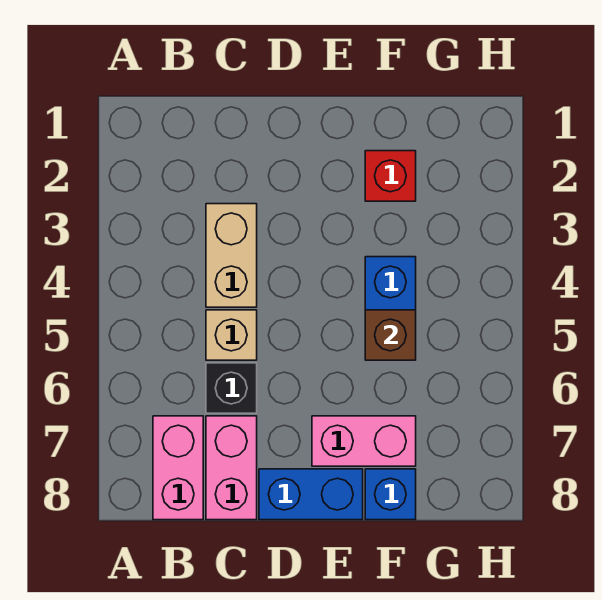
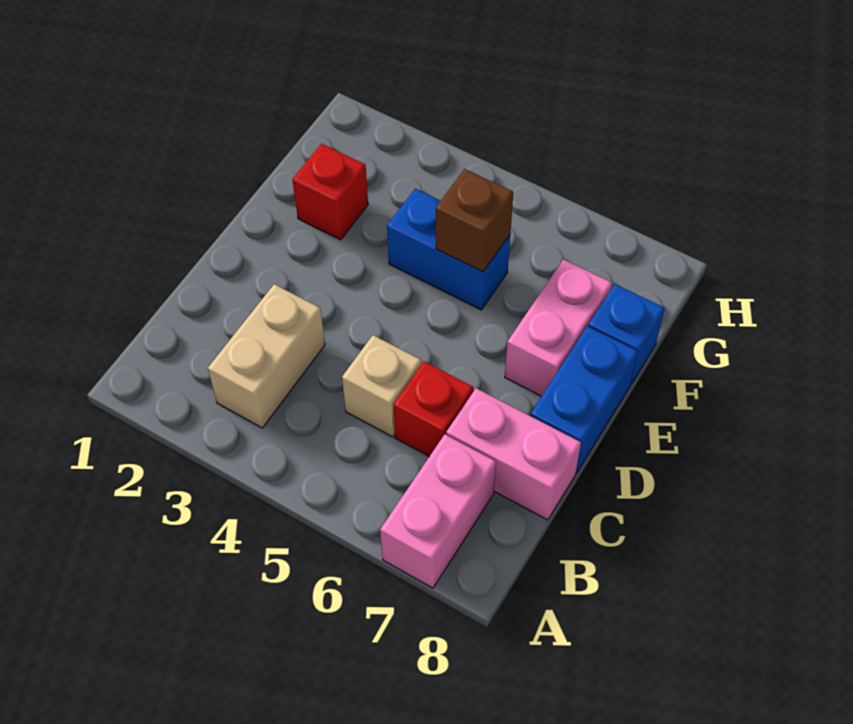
pink brick B7:B8 level 1 -> pink brick A7:B7 level 1
tan brick C3:C4 level 1 -> tan brick B3:C3 level 1
black brick C6 level 1 -> red brick C6 level 1

